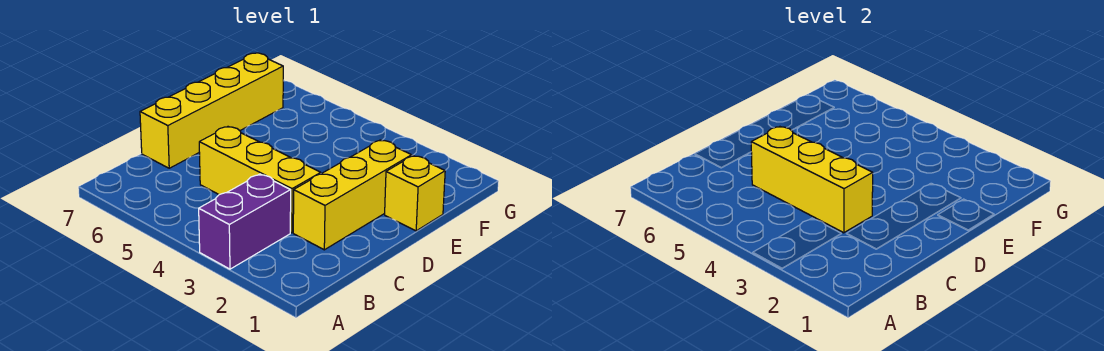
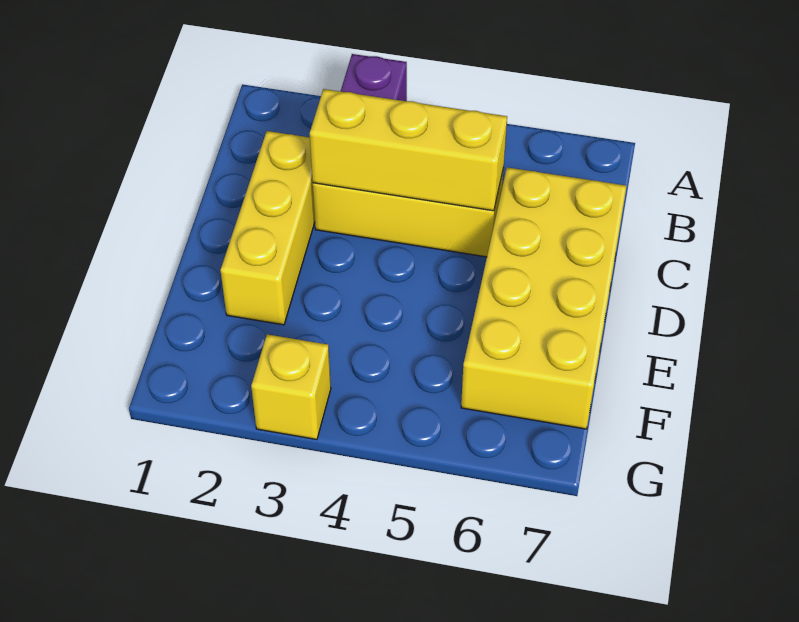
yellow brick C7:F7 level 1 -> yellow brick C6:F7 level 1
yellow brick E1 level 1 -> yellow brick G3 level 1

